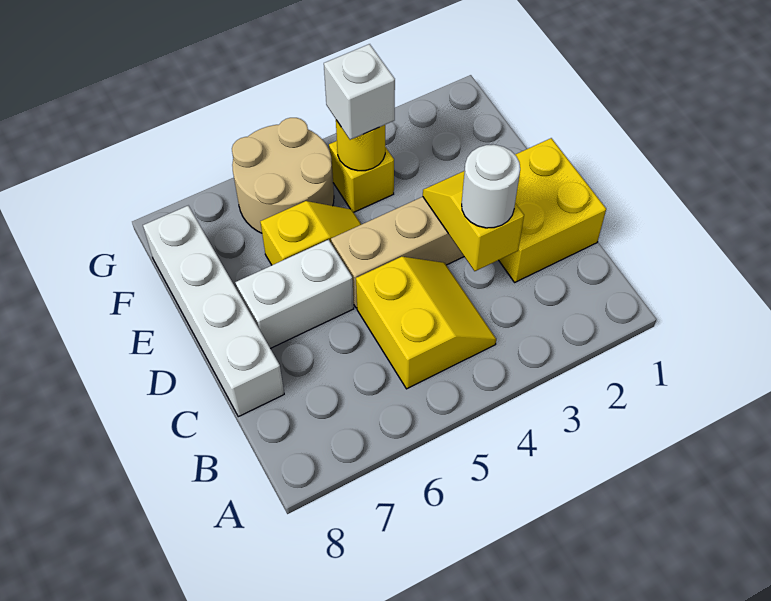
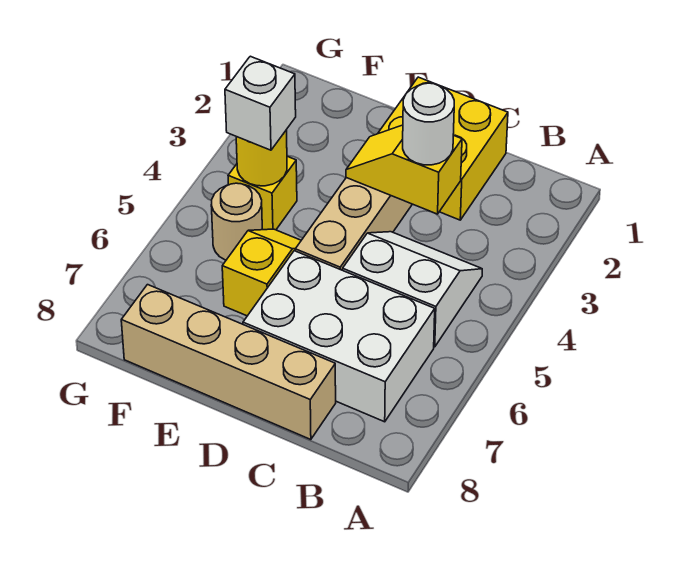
yellow slope B4:C5 level 1 top 5 -> white slope B4:C5 level 1 top 5
white brick C8:F8 level 1 -> tan brick C8:F8 level 1
white brick D6:D7 level 1 -> white brick B6:D7 level 1
tan round brick F5:G6 level 1 -> tan round brick F5 level 1

